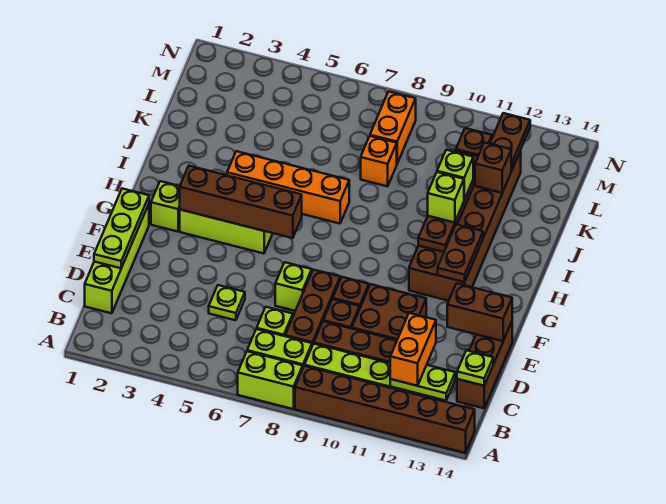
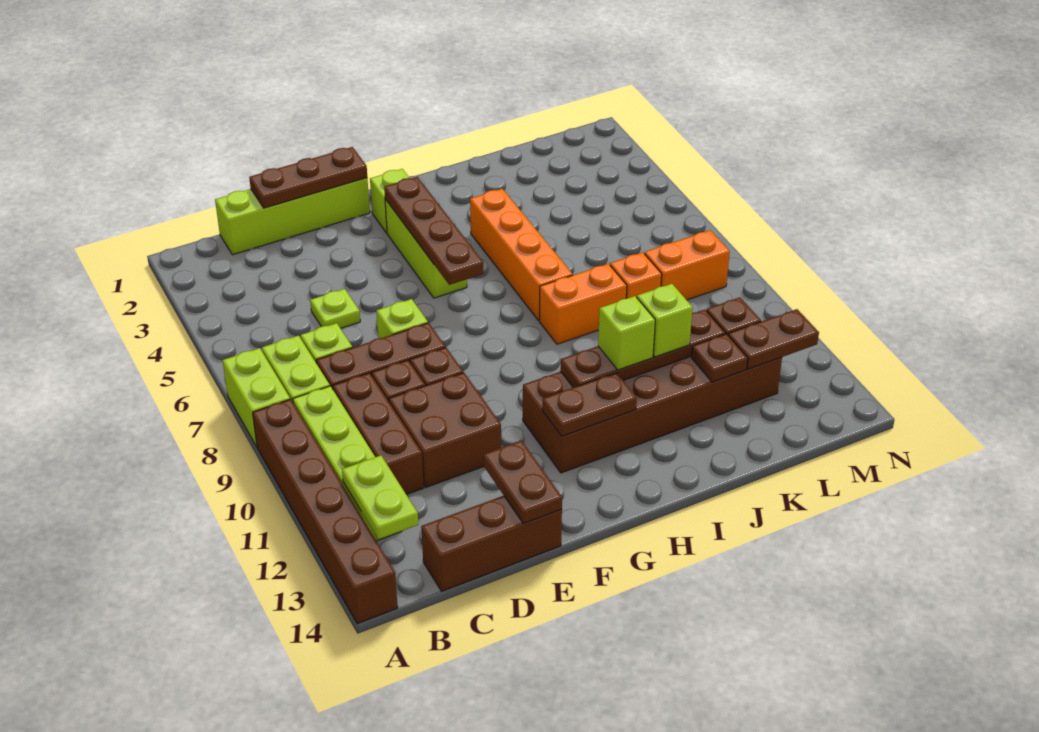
orange brick B12:C12 level 3 -> orange brick I8:J8 level 1
lime plate C14 level 2 -> none
lime plate D1:F1 level 2 -> brown plate D1:F1 level 2
brown brick E13:E14 level 2 -> brown plate E13:E14 level 2
brown brick G3:G6 level 2 -> brown plate G3:G6 level 2
brown brick K12 level 2 -> brown plate K12 level 2

